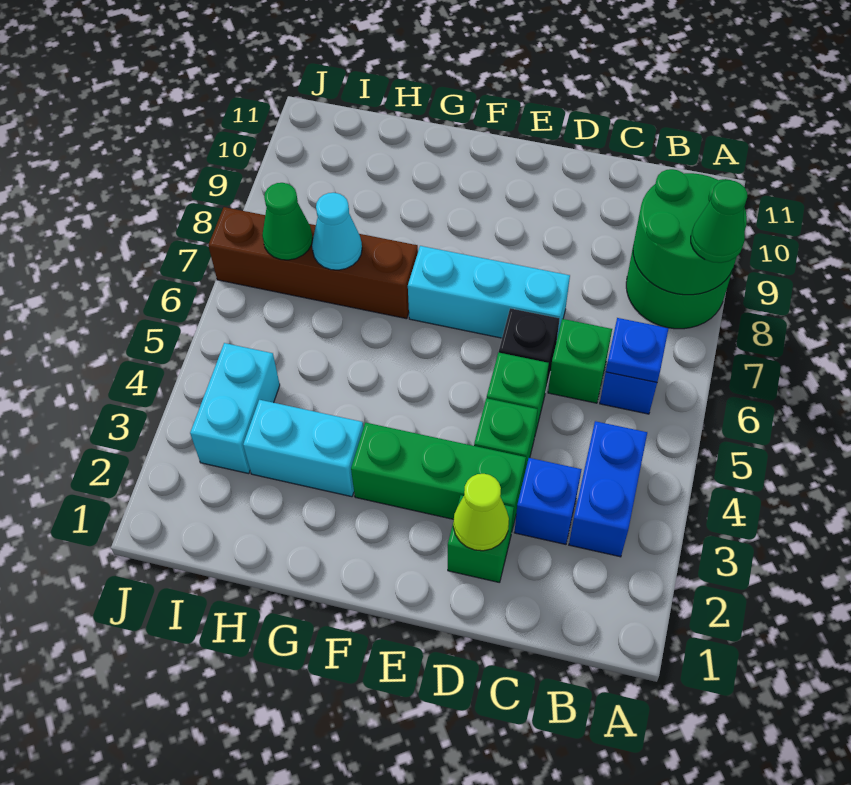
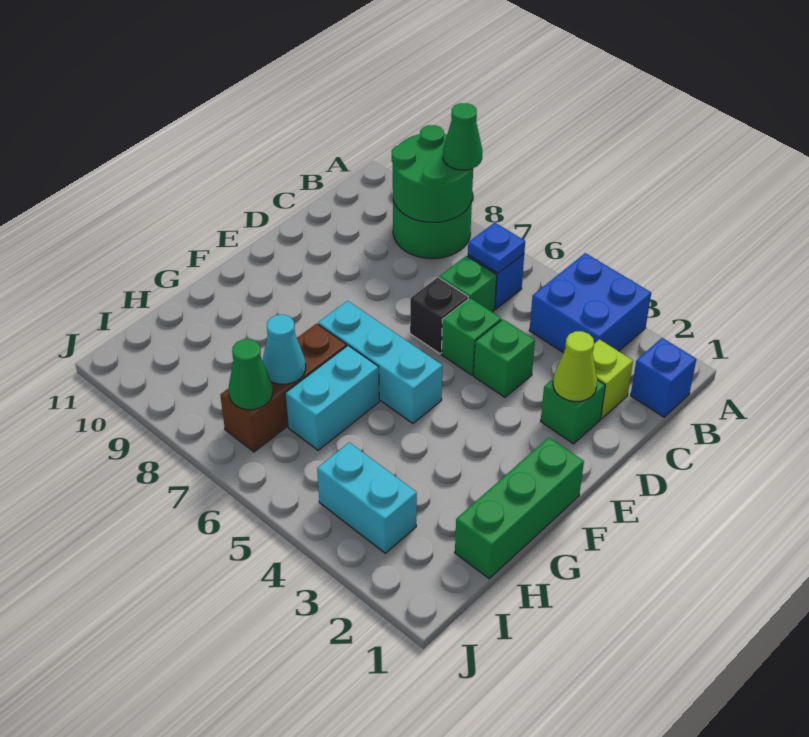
blue brick B3:B4 level 1 -> blue brick A3:B4 level 1
none -> lime brick C2 level 1
blue brick C3 level 1 -> blue brick B1 level 1
green brick D3:F3 level 1 -> green brick F1:H1 level 1
cyan brick D7:F7 level 1 -> cyan brick F5:F7 level 1
cyan brick G3:H3 level 1 -> cyan brick G6:H6 level 1
brown brick G7:J7 level 1 -> brown brick G7:I7 level 1

